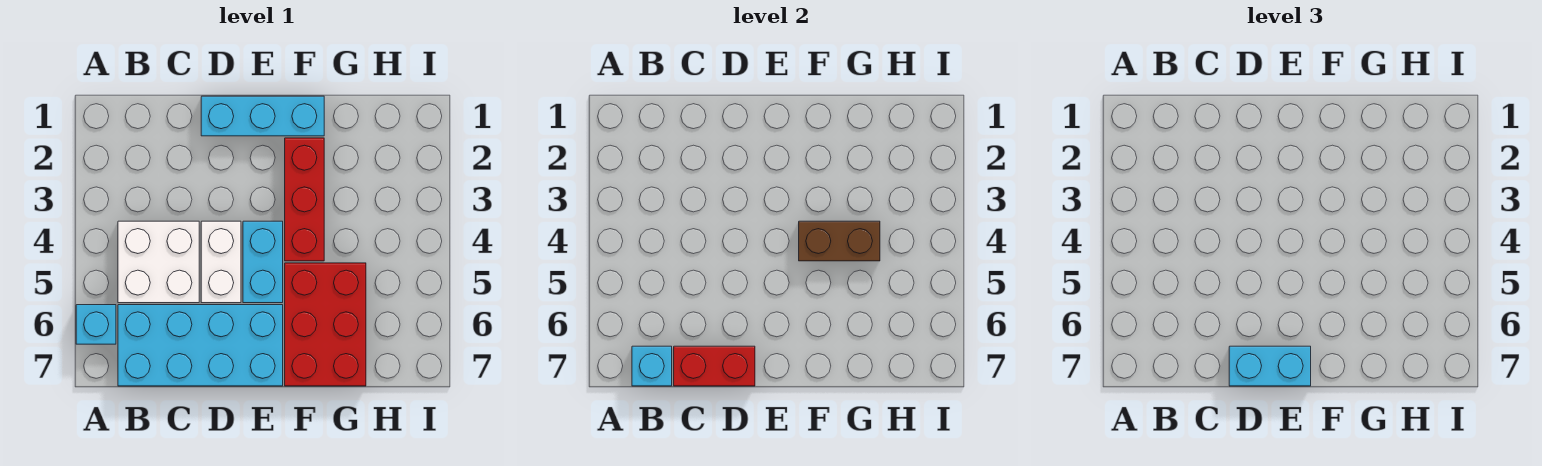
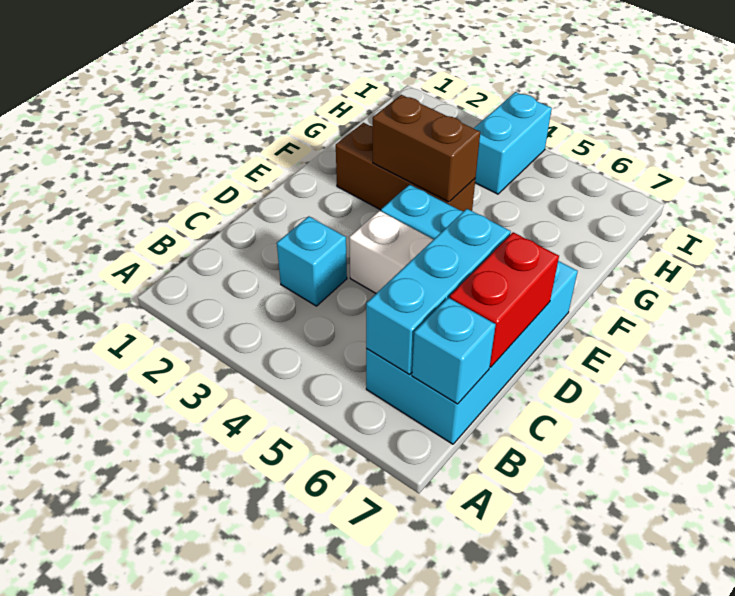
cyan brick A6 level 1 -> cyan brick C3 level 1
white brick B4:C5 level 1 -> none
cyan brick D1:F1 level 1 -> cyan brick B6:D6 level 2
cyan brick D7:E7 level 3 -> cyan brick H4:I4 level 1
red brick F2:F4 level 1 -> brown brick F2:F4 level 1
brown brick F4:G4 level 2 -> brown brick F3:F4 level 2
red brick F5:G7 level 1 -> none

